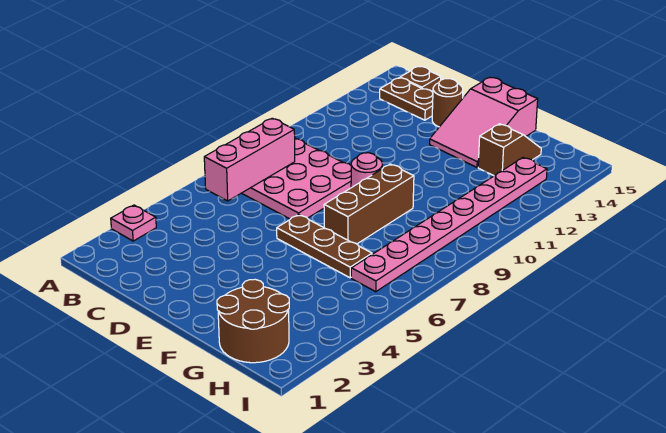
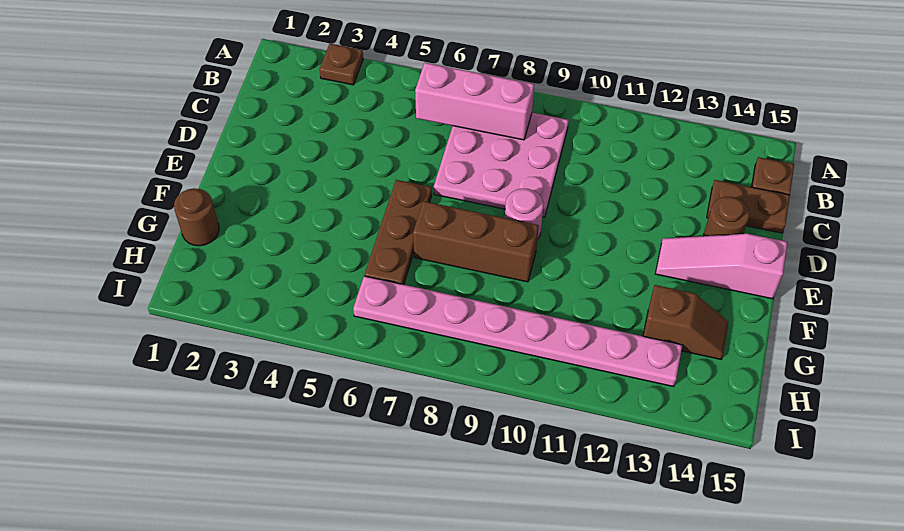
pink plate A3 level 1 -> brown plate A3 level 1
brown plate B14:C14 level 1 -> brown plate C14:C15 level 1
pink slope E13:F15 level 1 top 15 -> pink slope E13:E15 level 1 top 15
brown round brick G1:H2 level 1 -> brown round brick G1 level 1

